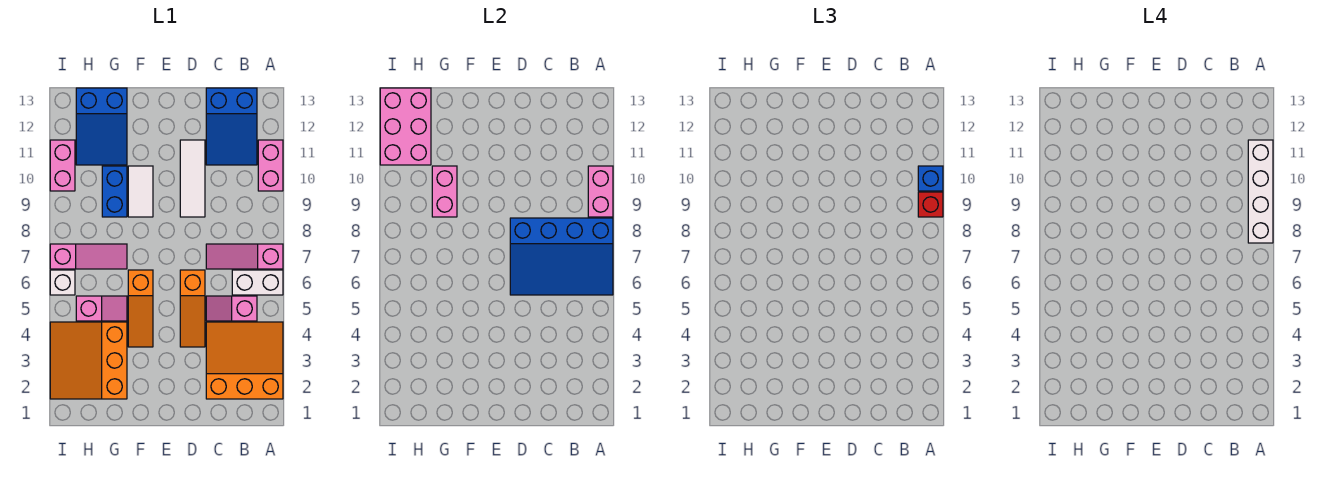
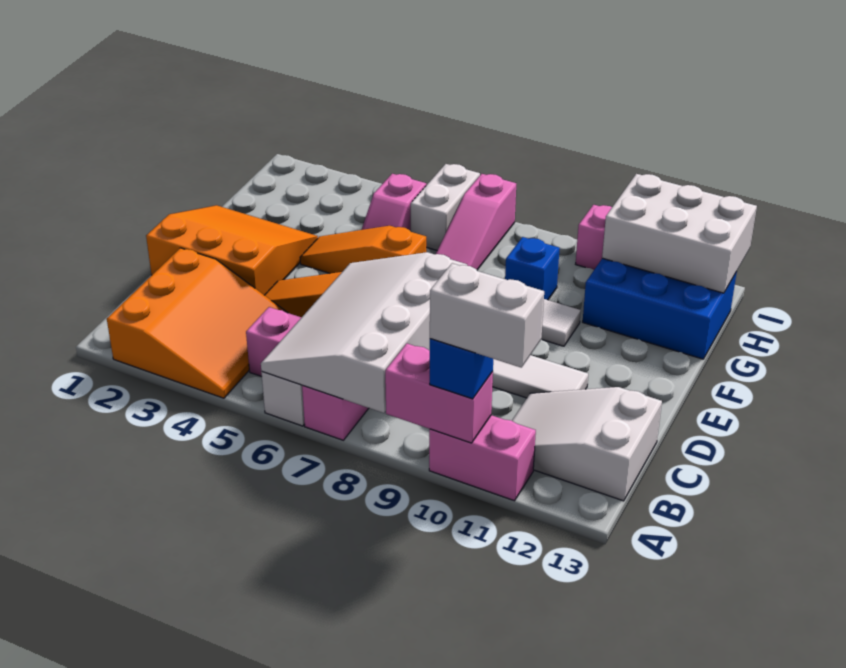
blue slope A6:D8 level 2 top 8 -> white slope A6:D8 level 2 top 8
white brick A8:A11 level 4 -> white brick A10:A11 level 4
red brick A9 level 3 -> none
blue slope B11:C13 level 1 top 13 -> white slope B11:C13 level 1 top 13
orange slope G2:I4 level 1 top G -> orange slope D1:F3 level 1 top D
blue brick G9:G10 level 1 -> blue brick G9 level 1
pink brick G9:G10 level 2 -> none
blue slope G11:H13 level 1 top 13 -> blue brick G11:H13 level 1
pink brick H11:I13 level 2 -> white brick H11:I13 level 2
white brick I6 level 1 -> white brick H6:I6 level 1

